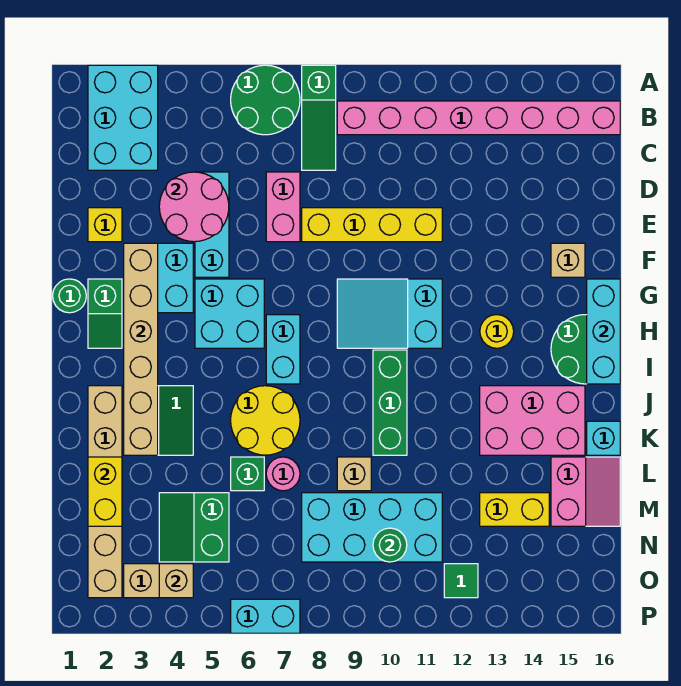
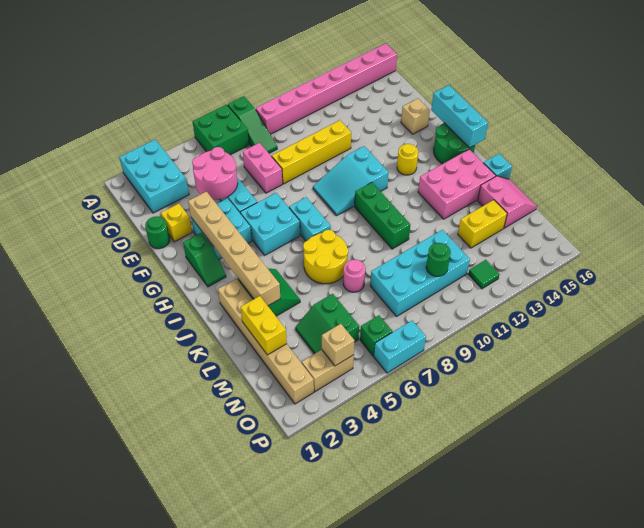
green round brick A6:B7 level 1 -> green brick A6:B7 level 1
green round brick G1 level 1 -> green round brick E1 level 1
green brick L6 level 1 -> green brick O6 level 1
tan brick L9 level 1 -> none

